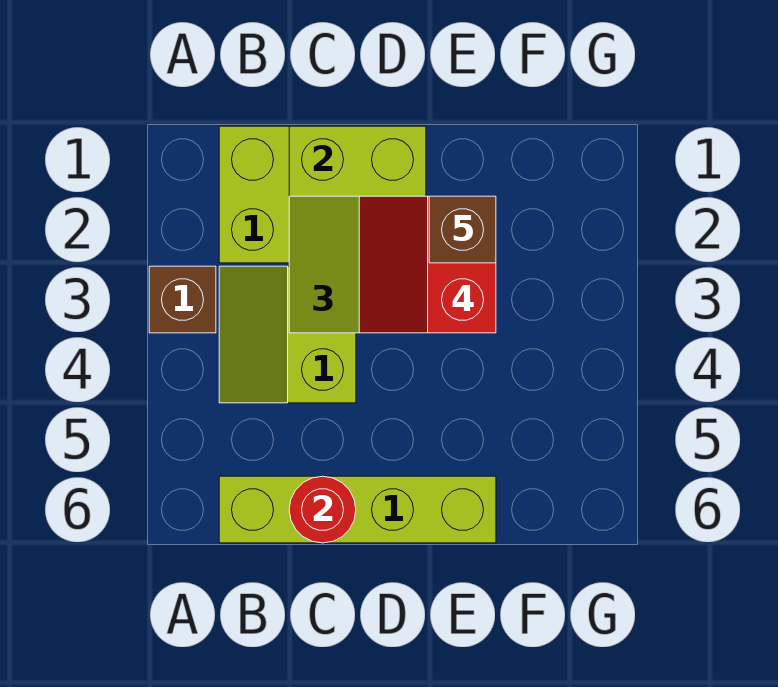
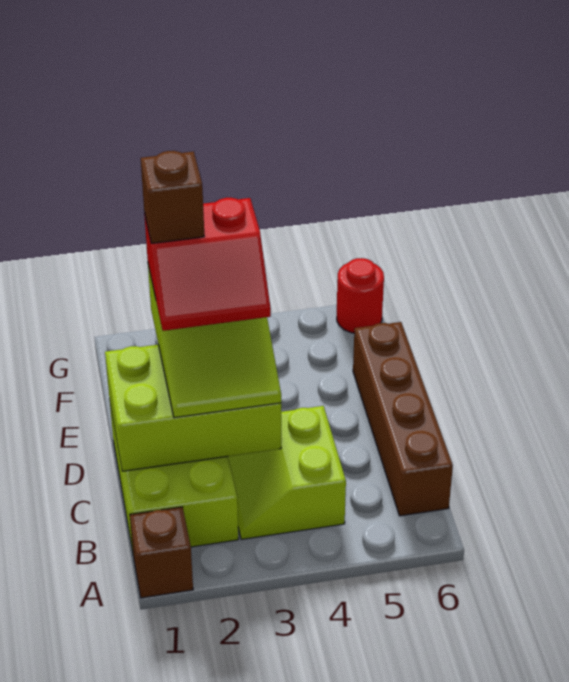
brown brick A3 level 1 -> brown brick A1 level 1
lime slope B3:C4 level 1 top C -> lime slope B3:C4 level 1 top 4
lime brick B6:E6 level 1 -> brown brick B6:E6 level 1
red round brick C6 level 2 -> red round brick G6 level 1

